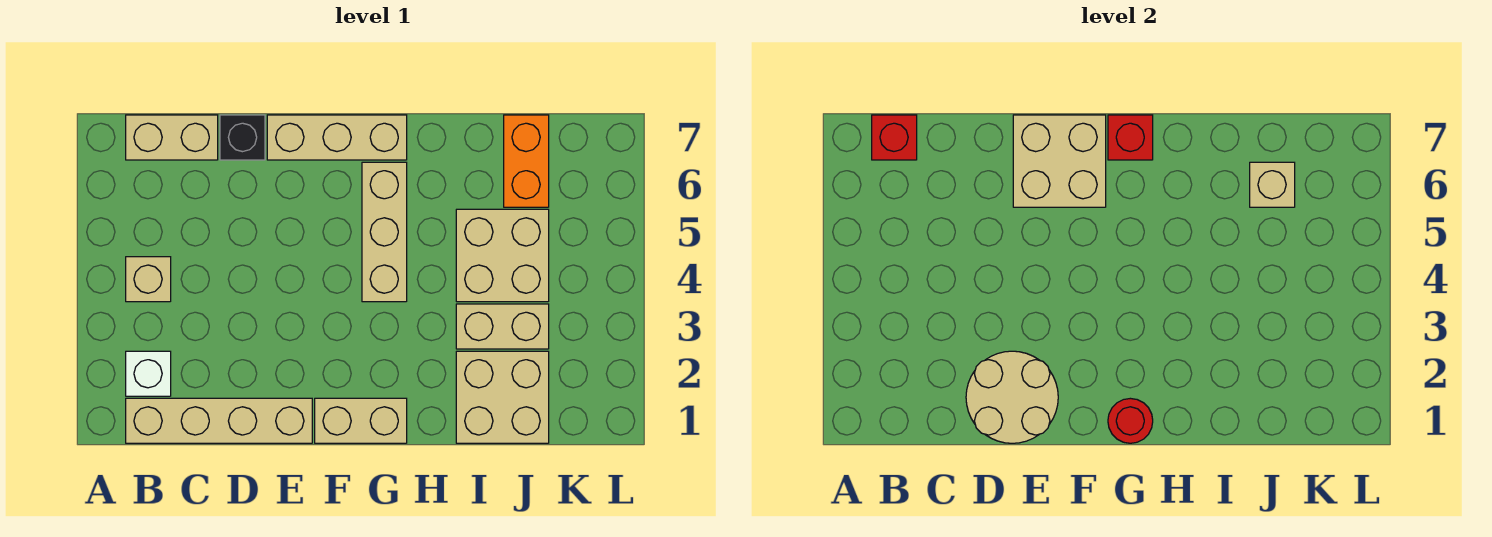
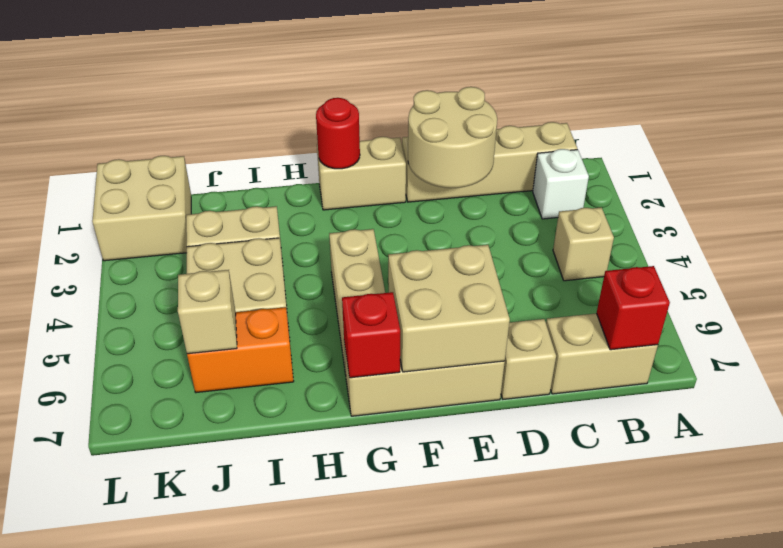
black brick D7 level 1 -> tan brick D7 level 1
tan brick I1:J2 level 1 -> tan brick K1:L2 level 1
orange brick J6:J7 level 1 -> orange brick I6:J6 level 1

